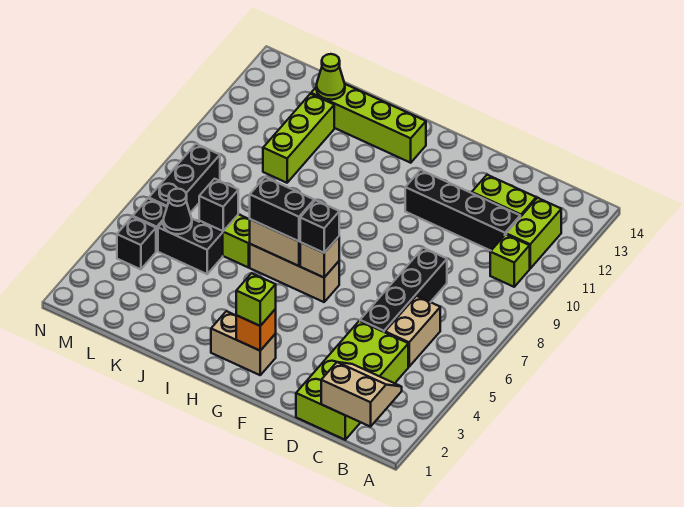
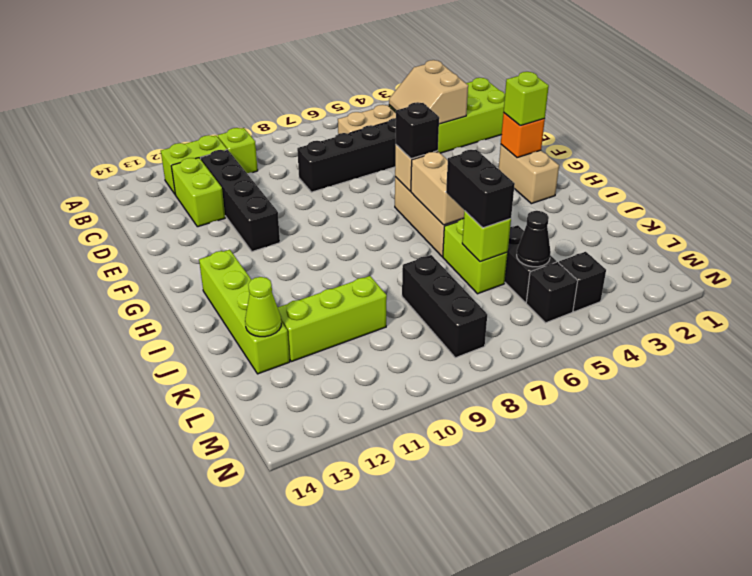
tan slope B1:C2 level 2 top 1 -> tan slope C3:D4 level 2 top 3
black brick H6:I6 level 3 -> black brick J6:K6 level 3
black brick K6 level 2 -> lime brick K6 level 2
black brick M6:M8 level 1 -> black brick K8:M8 level 1

